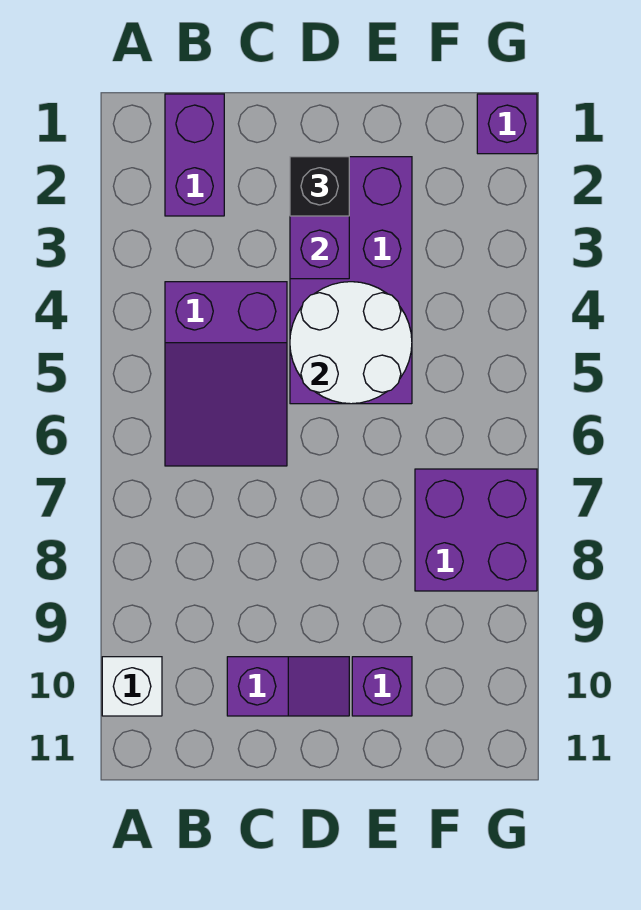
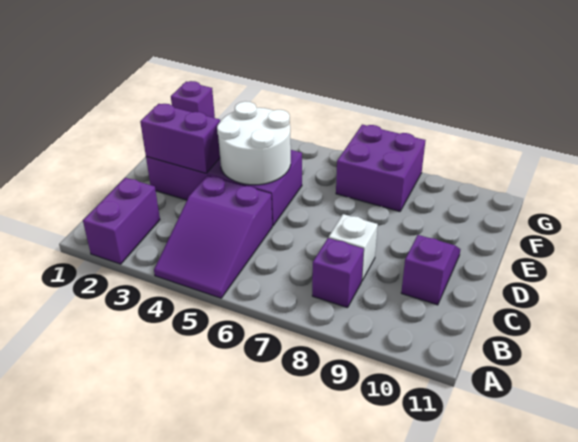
white brick A10 level 1 -> white brick C8 level 1
purple brick B1:B2 level 1 -> purple brick A2:B2 level 1
purple slope B4:C6 level 1 top 4 -> purple slope A4:C5 level 1 top C
black brick D2 level 3 -> none
purple brick E10 level 1 -> purple brick B8 level 1

